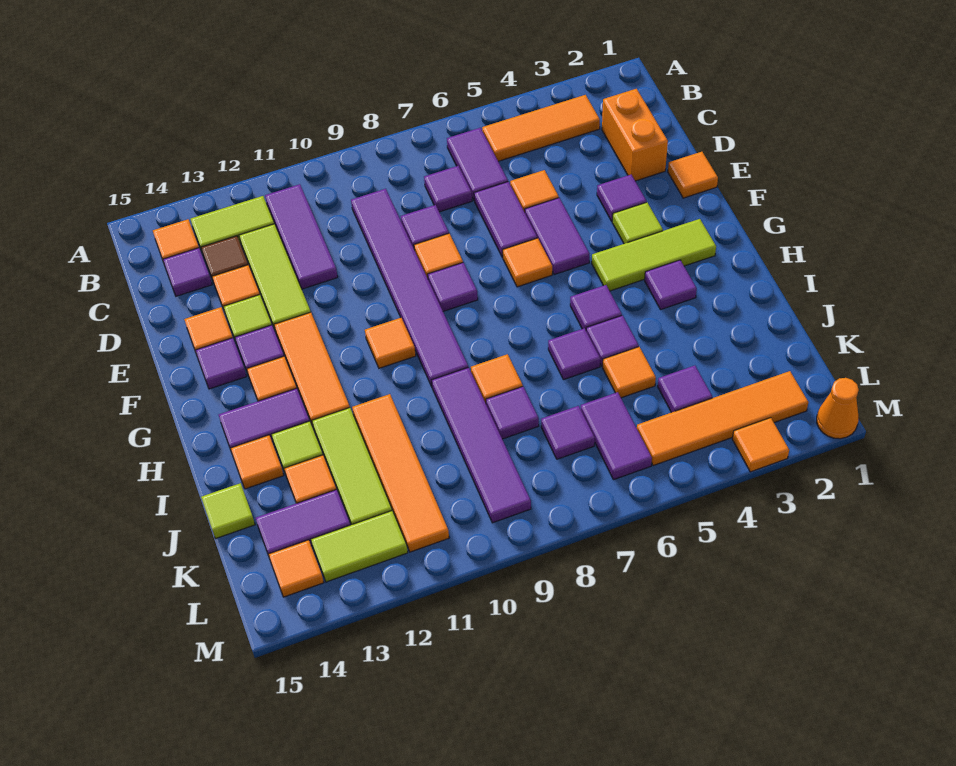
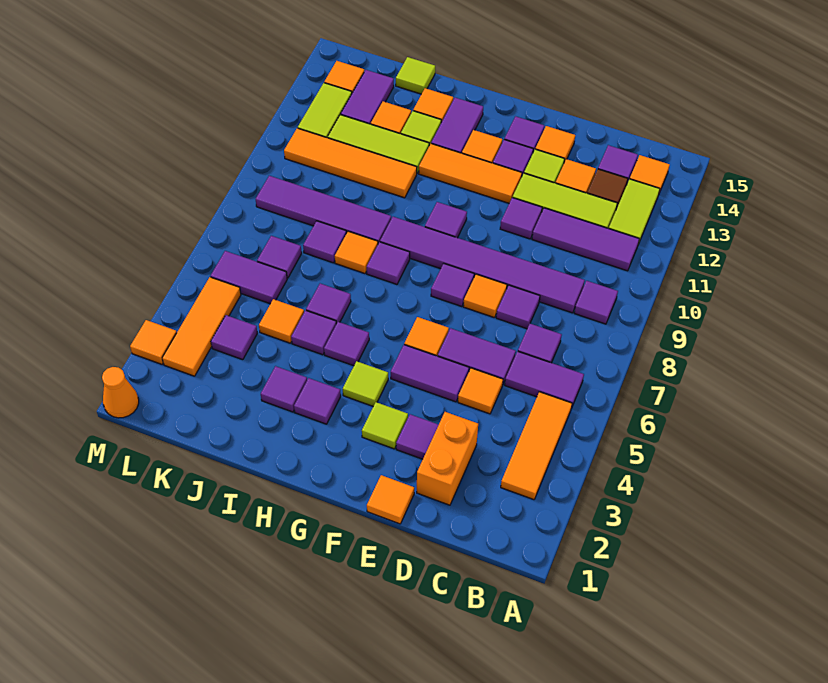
none -> purple tile B9 level 1
orange brick C2:D2 level 1 -> orange brick D2:D3 level 1
none -> purple tile E11 level 1
lime tile G2:G4 level 1 -> lime tile G4 level 1
orange tile G10 level 1 -> purple tile G10 level 1
none -> purple tile H8 level 1
none -> purple tile I3 level 1
orange tile L2:L5 level 1 -> orange tile L3:L5 level 1

